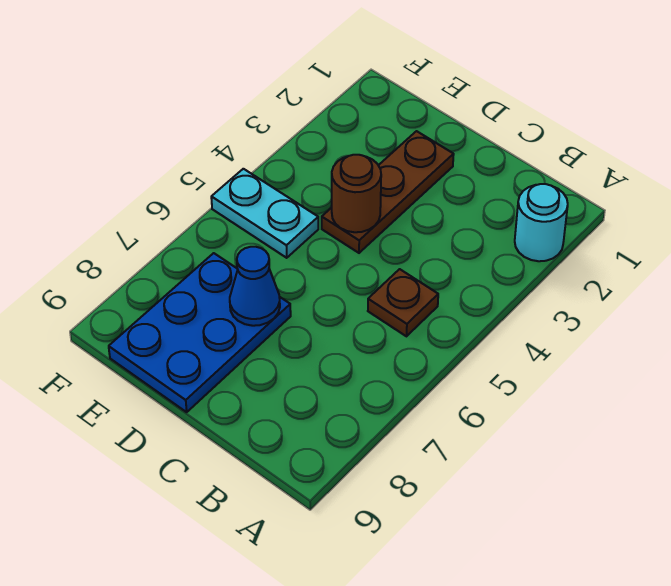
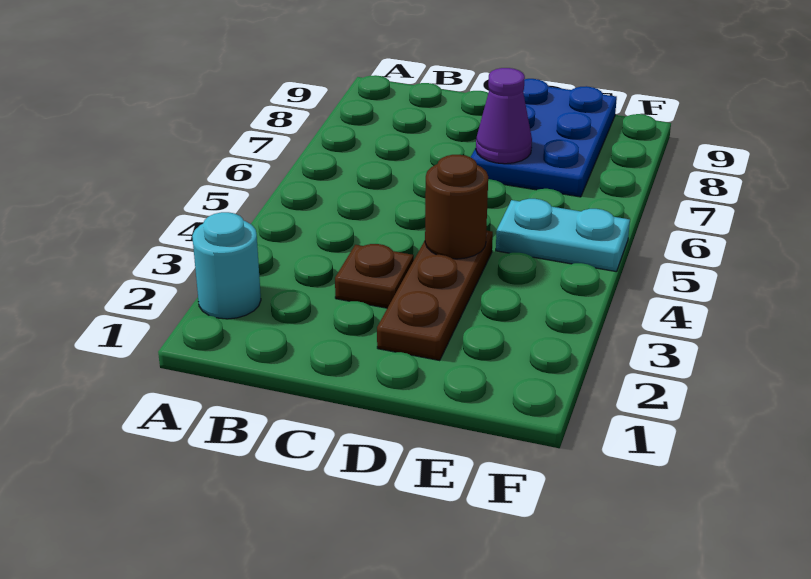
brown plate B5 level 1 -> brown plate C3 level 1
blue cone D7 level 2 -> purple cone D7 level 2

